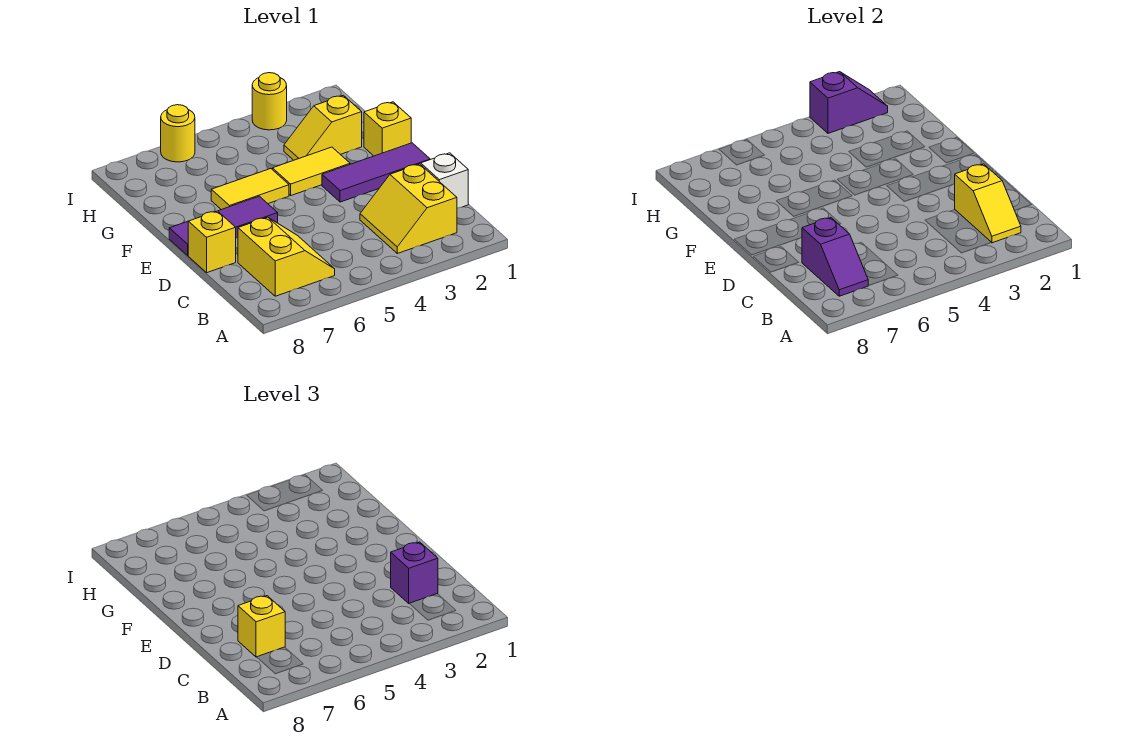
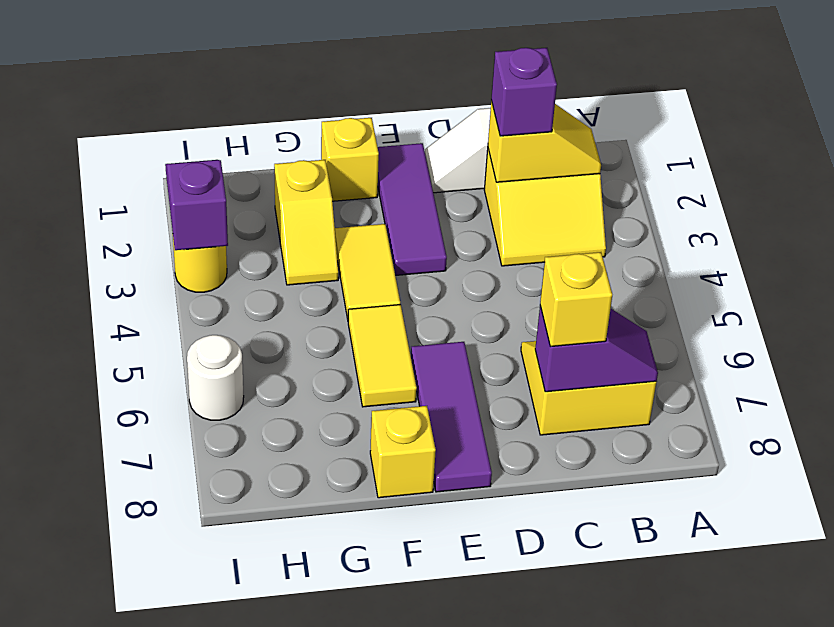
yellow brick D8 level 1 -> yellow brick F8 level 1
yellow round brick I6 level 1 -> white round brick I6 level 1

